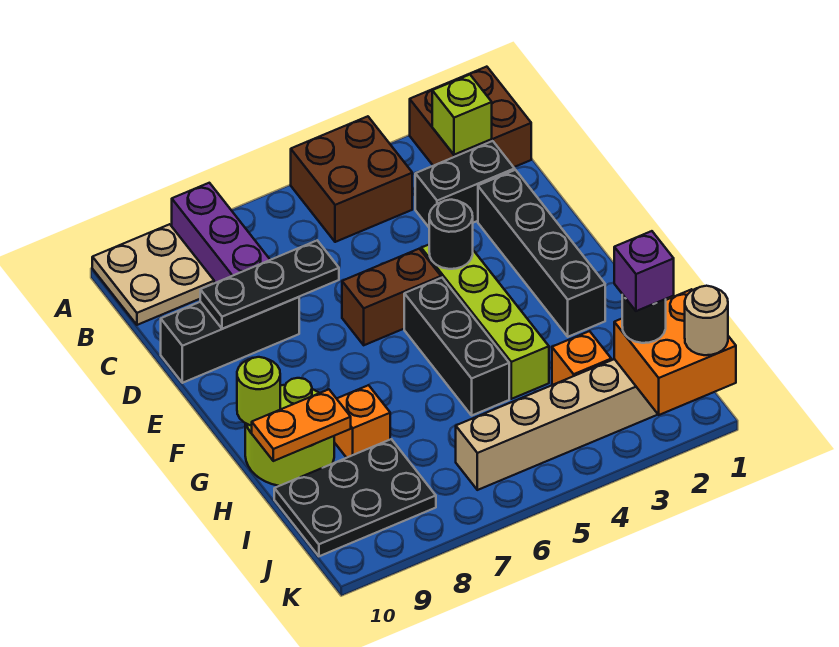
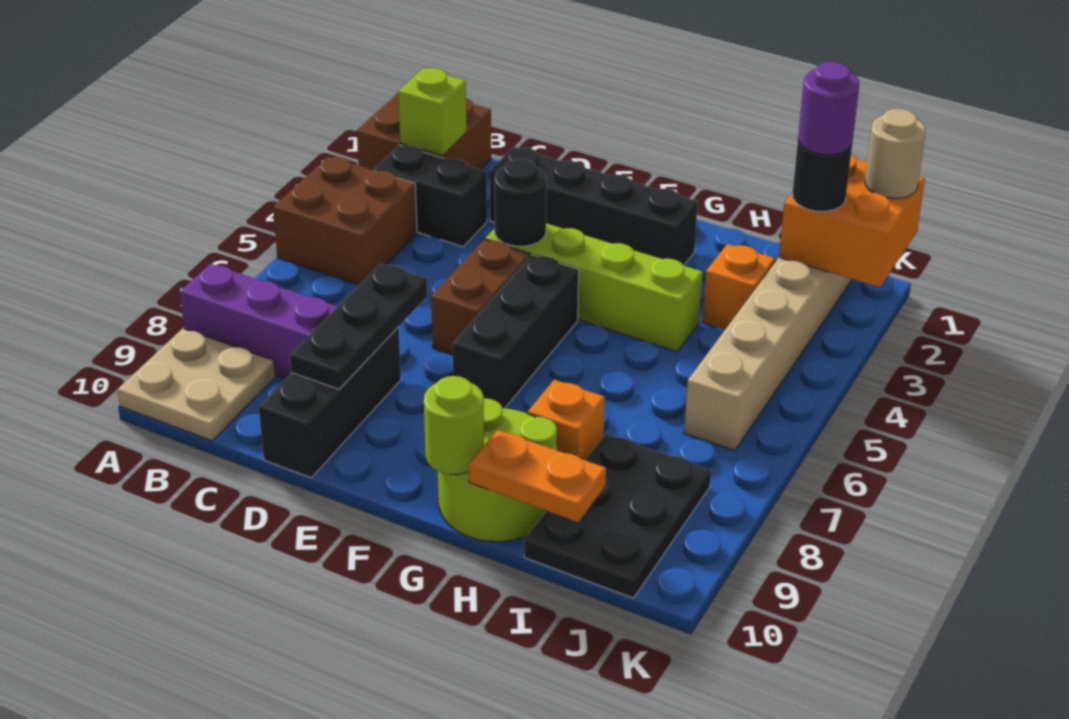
black brick C2:C3 level 1 -> black brick B3:C3 level 1
black brick F5:H5 level 1 -> black brick F5:F7 level 1
orange plate H9:H10 level 2 -> orange plate H10:I10 level 2
purple brick J2 level 4 -> purple round brick J2 level 4

